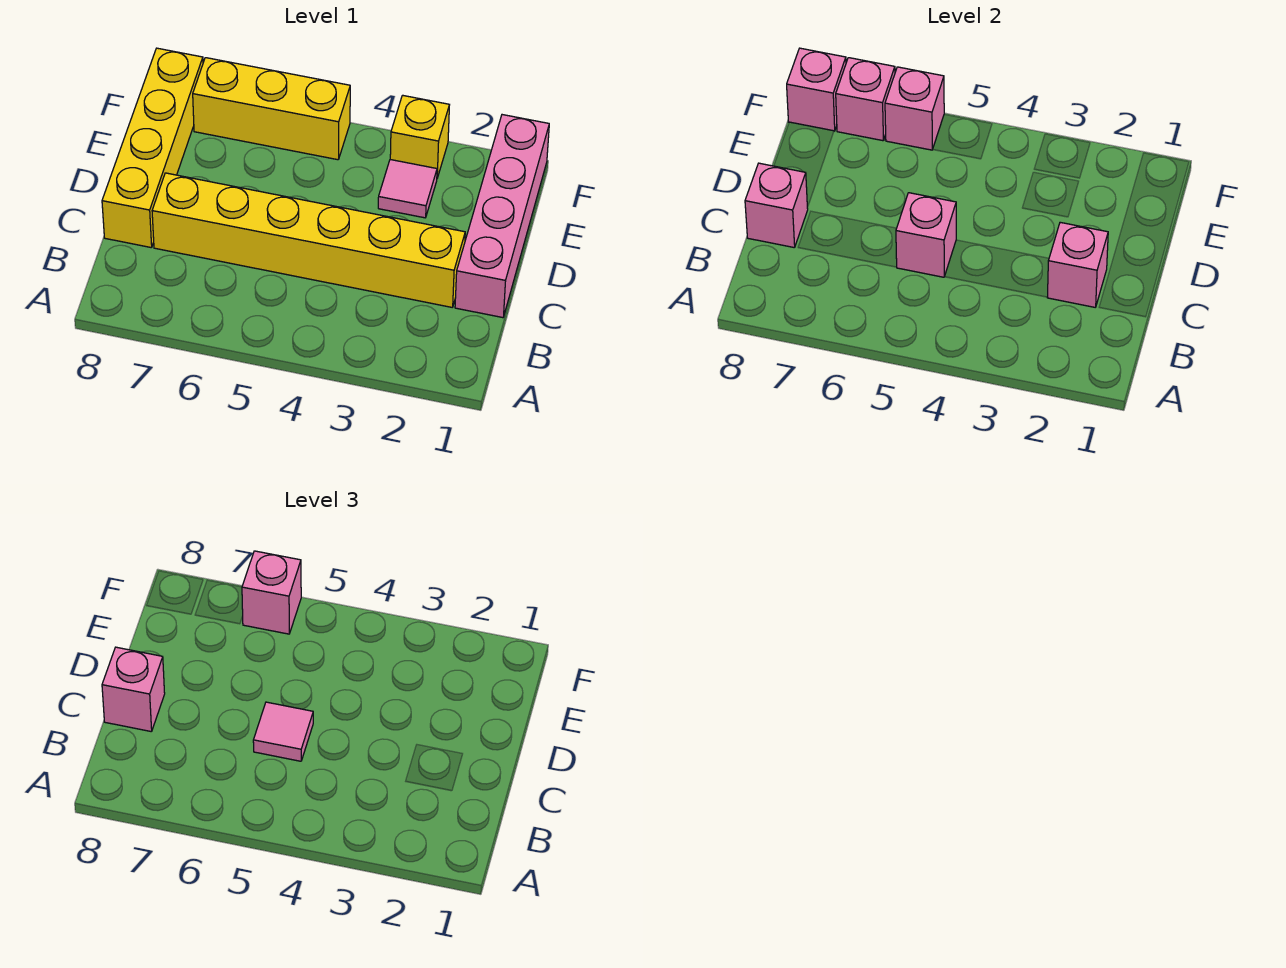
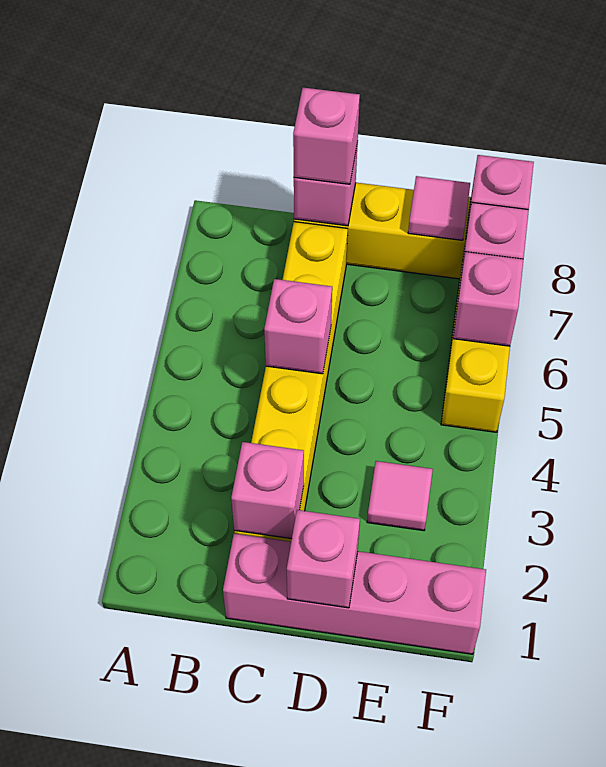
pink tile C5 level 3 -> pink tile E8 level 2
yellow brick F3 level 1 -> none
pink brick F6 level 3 -> pink brick D1 level 2

